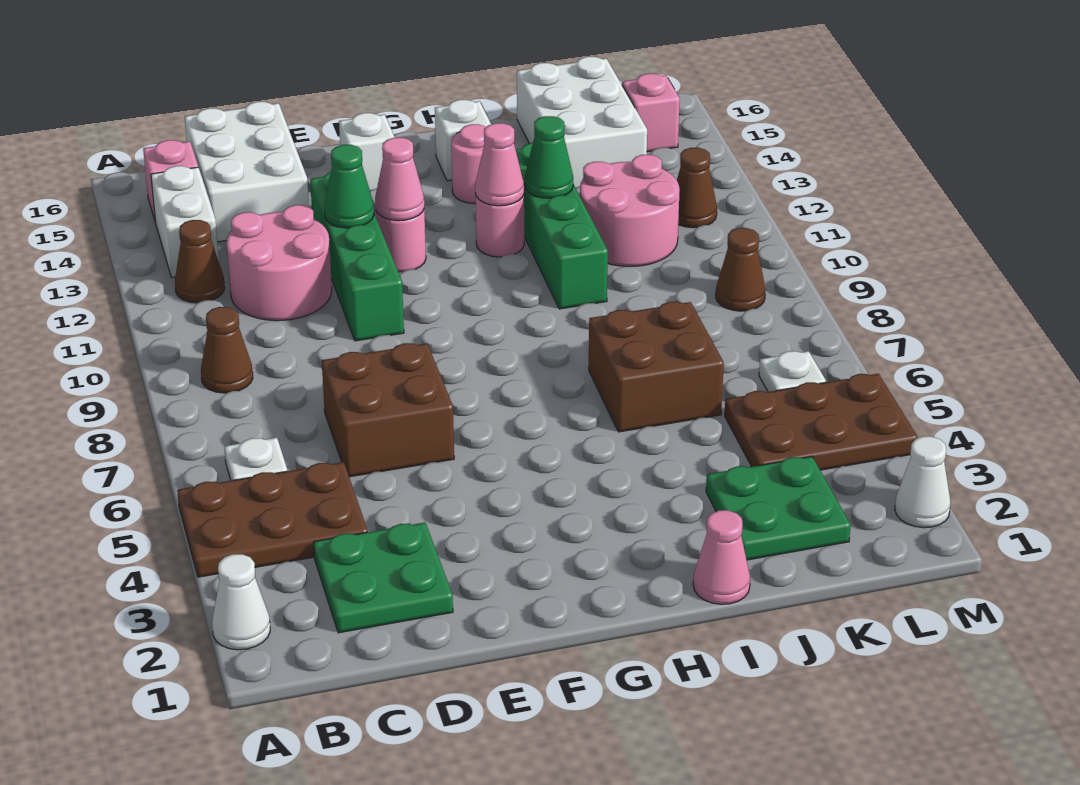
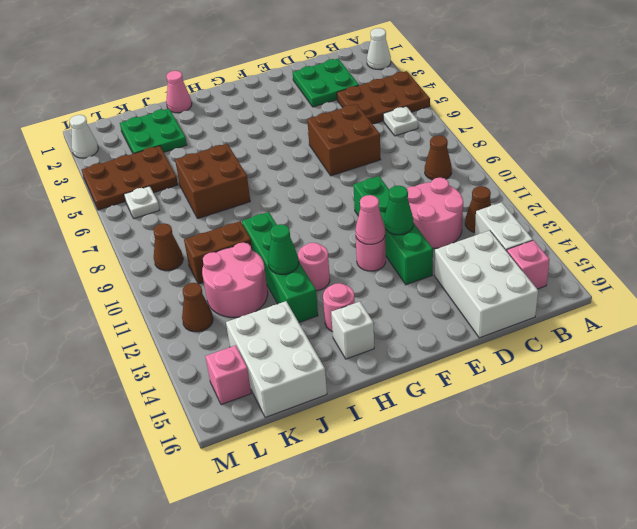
white brick F15 level 1 -> none
pink cone H12 level 2 -> none
none -> brown brick J10:K10 level 1

